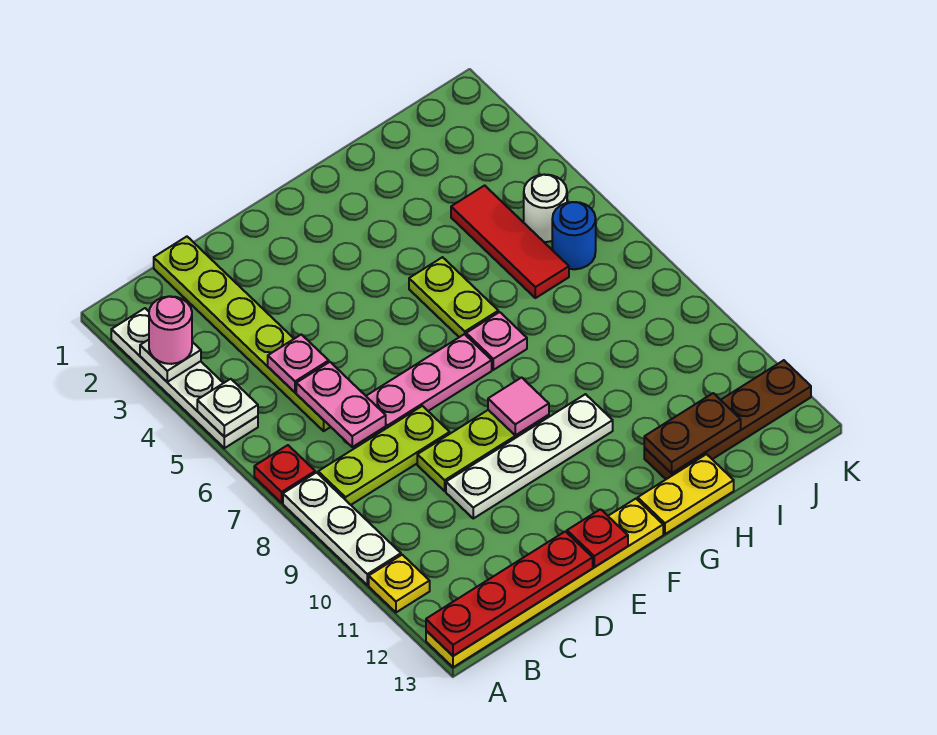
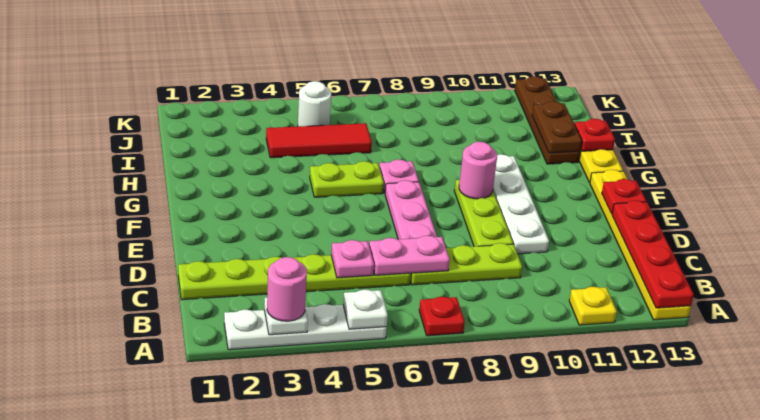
white plate A8:A10 level 1 -> none
lime plate B8:D8 level 1 -> lime plate C7:C9 level 1
pink tile F9 level 2 -> pink round brick F9 level 2
none -> red plate H13 level 2
blue round brick J6 level 1 -> none

